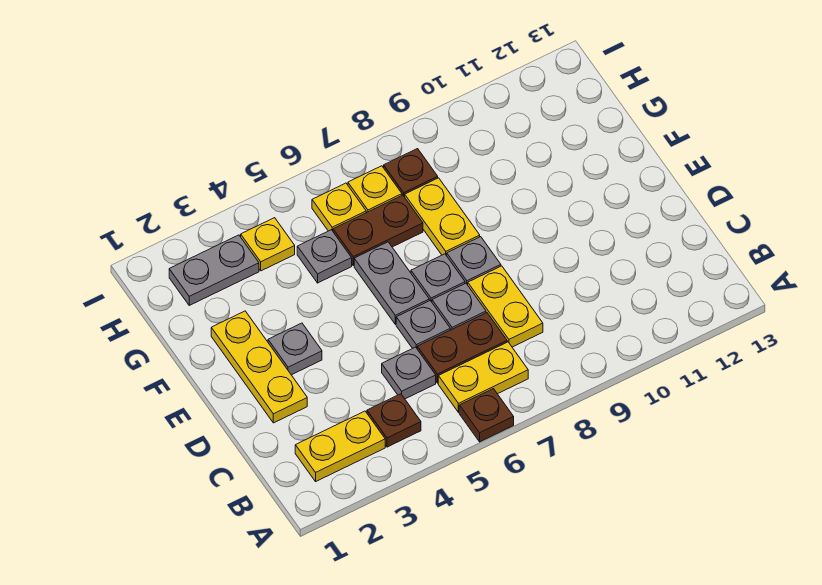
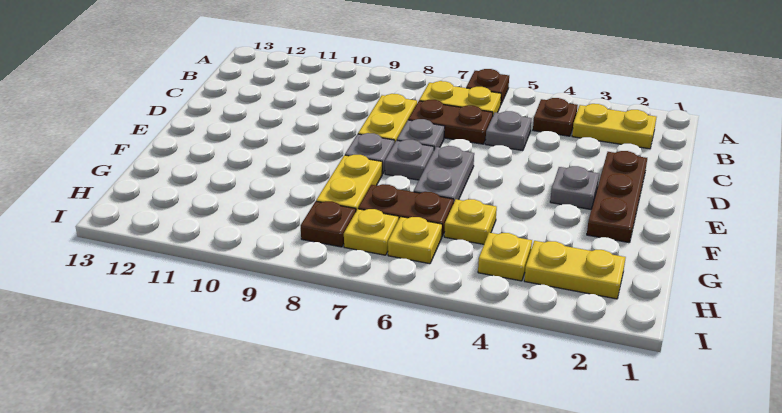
yellow plate D2:F2 level 1 -> brown plate D2:F2 level 1
grey plate D6 level 1 -> none
grey plate G5 level 1 -> yellow plate G5 level 1
grey plate H2:H3 level 1 -> yellow plate H2:H3 level 1

